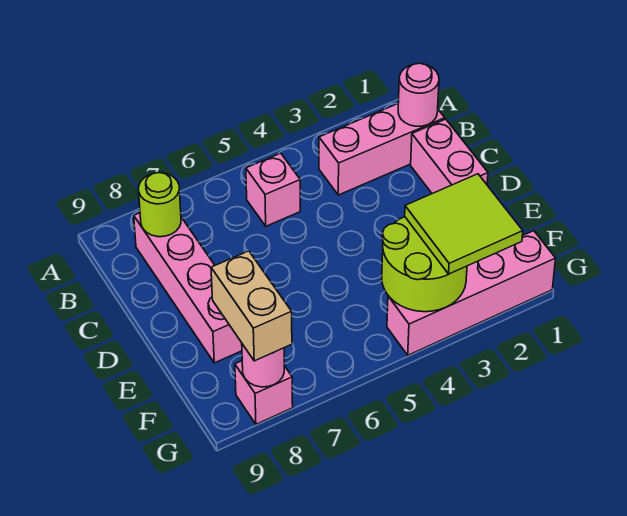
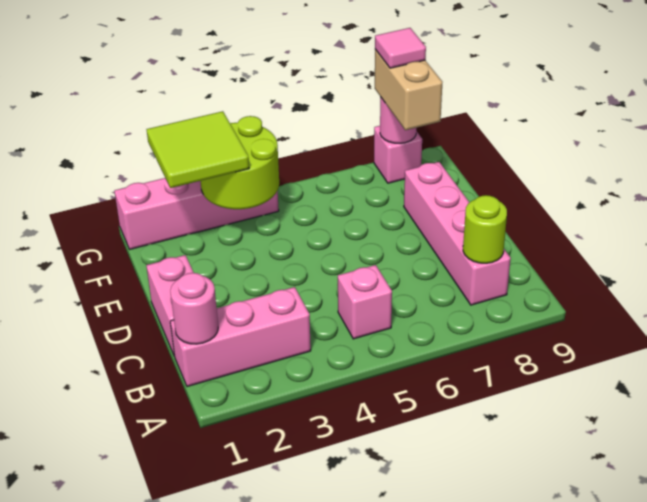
none -> pink tile G8 level 4

